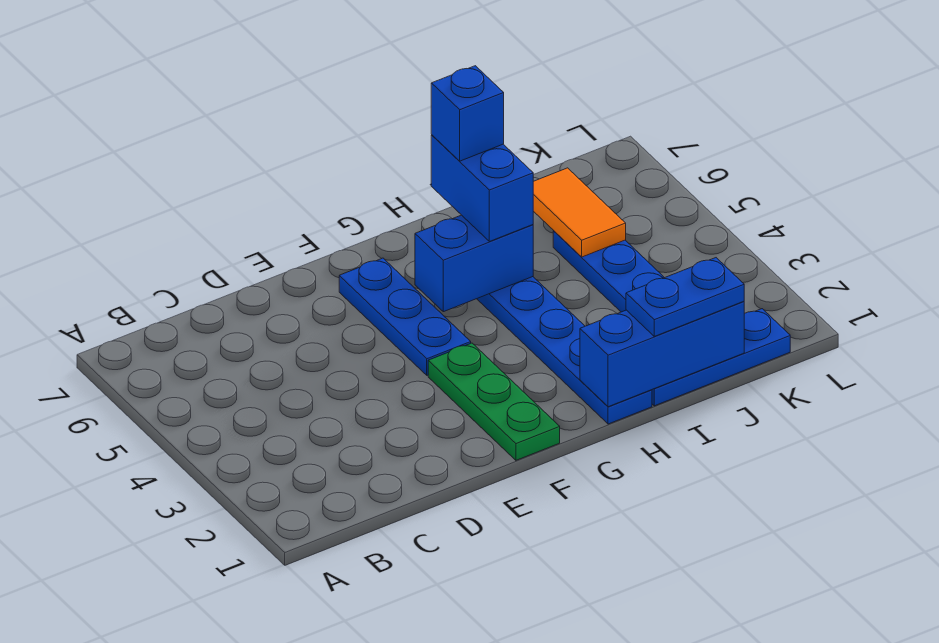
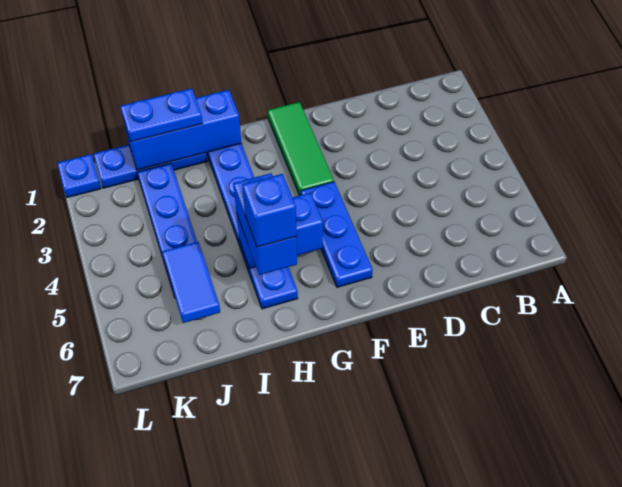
green plate F1:F3 level 1 -> green tile F1:F3 level 1
orange tile J5:J6 level 2 -> blue tile J5:J6 level 2
none -> blue plate L1 level 1

